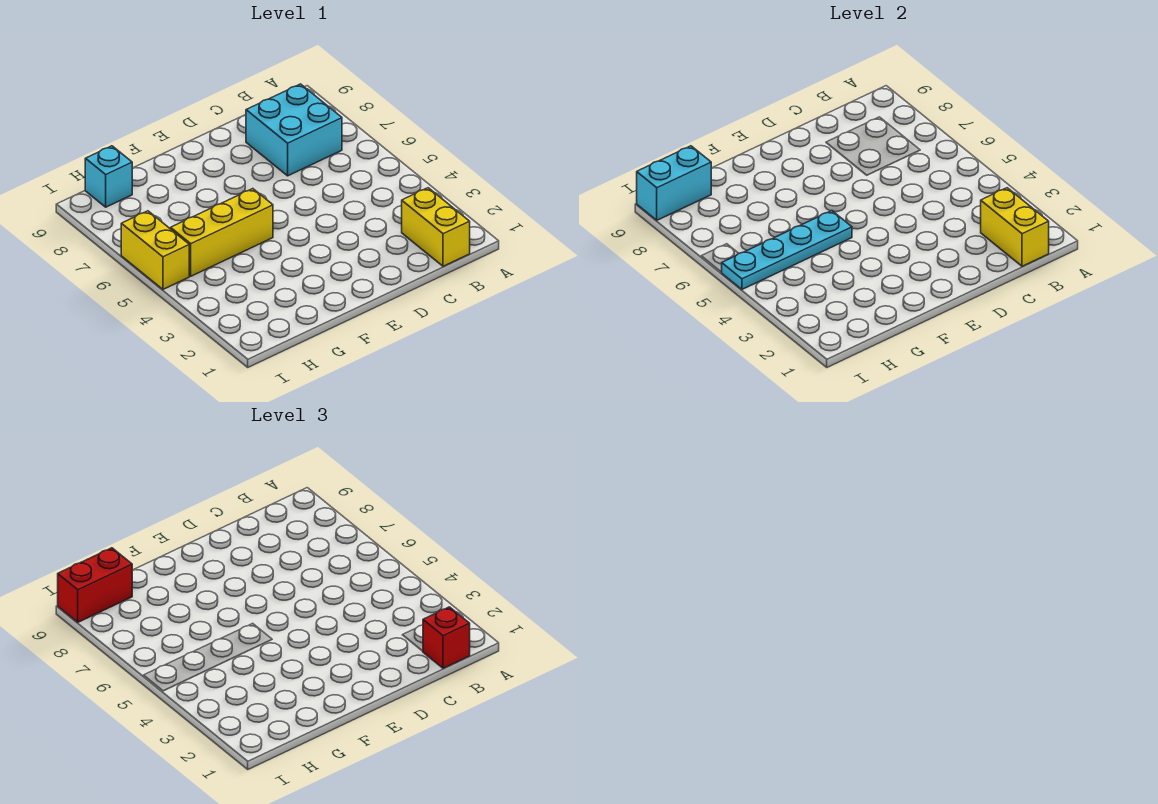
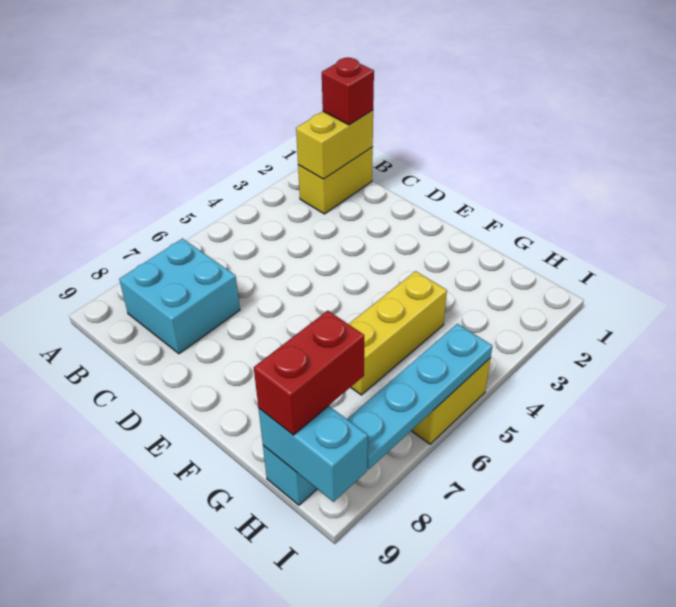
yellow brick F5:H5 level 1 -> yellow brick G4:G6 level 1
cyan plate F5:I5 level 2 -> cyan plate I5:I8 level 2
red brick H9:I9 level 3 -> red brick H8:H9 level 3

